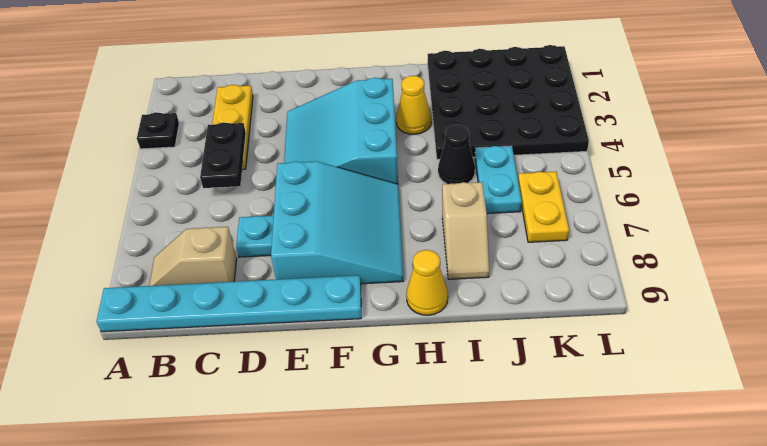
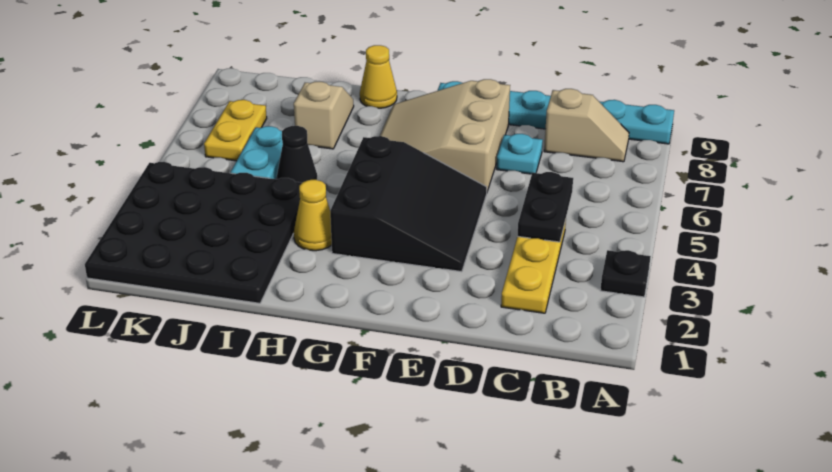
cyan slope E3:G5 level 1 top G -> black slope E3:G5 level 1 top G
cyan slope E6:G8 level 1 top E -> tan slope E6:G8 level 1 top E

